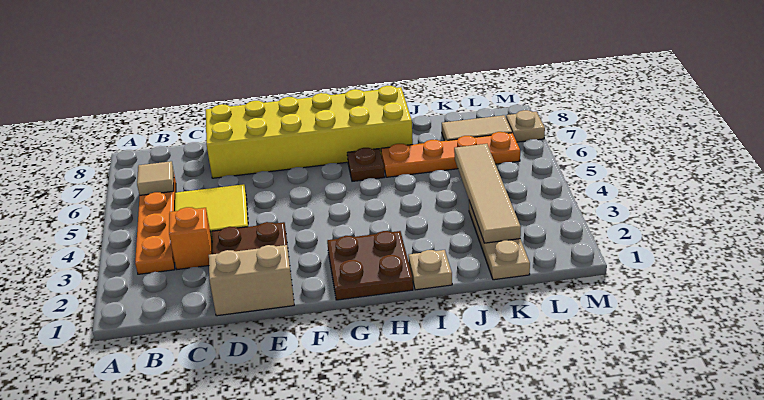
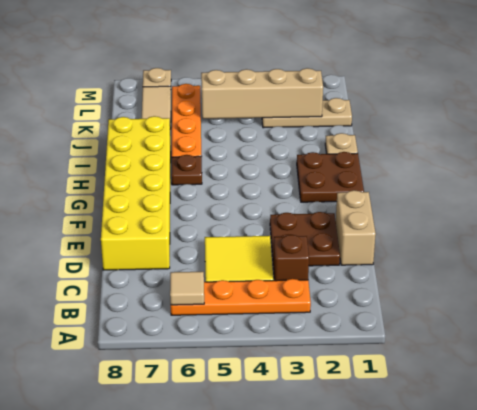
orange brick C3 level 1 -> brown brick C3 level 1
tan tile K2:K5 level 2 -> tan brick K2:K5 level 2

